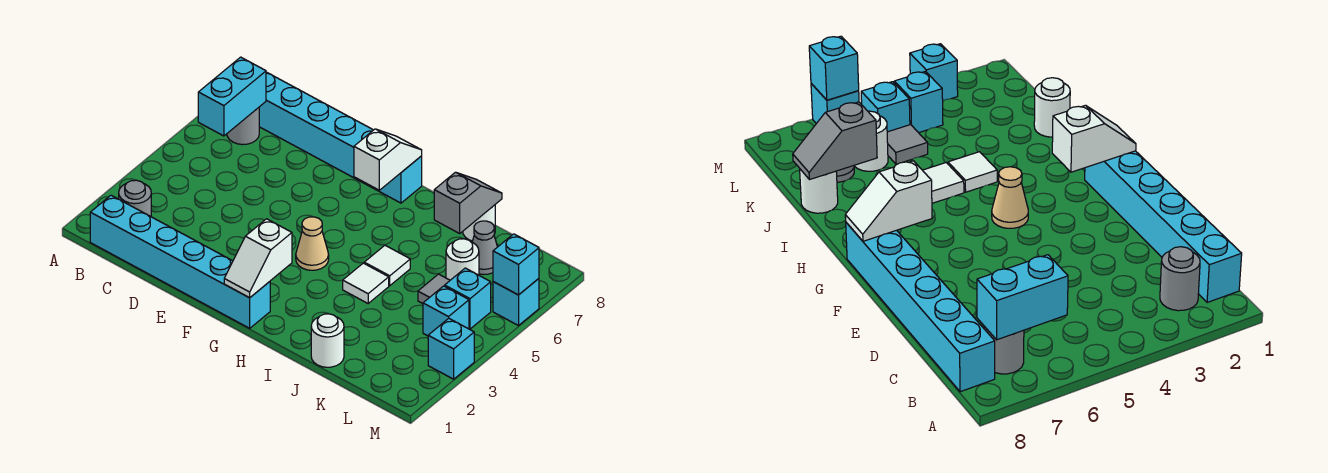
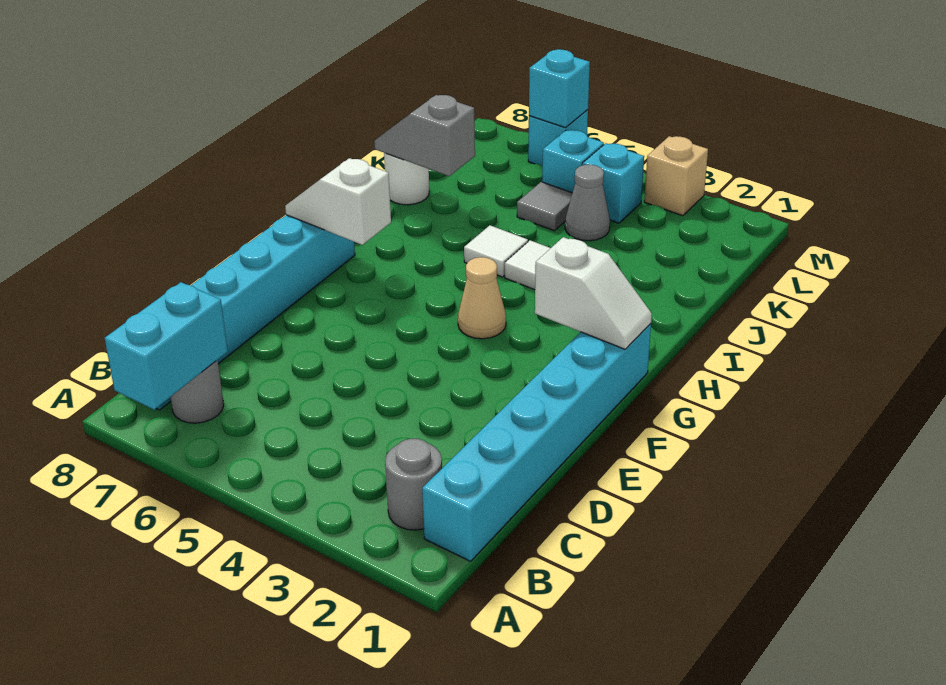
cyan brick B6:B7 level 2 -> cyan brick A7:B7 level 2
white round brick J1 level 1 -> none
white round brick K6 level 1 -> none
grey cone K7 level 1 -> grey cone K4 level 1
cyan brick M3 level 1 -> tan brick M3 level 1

